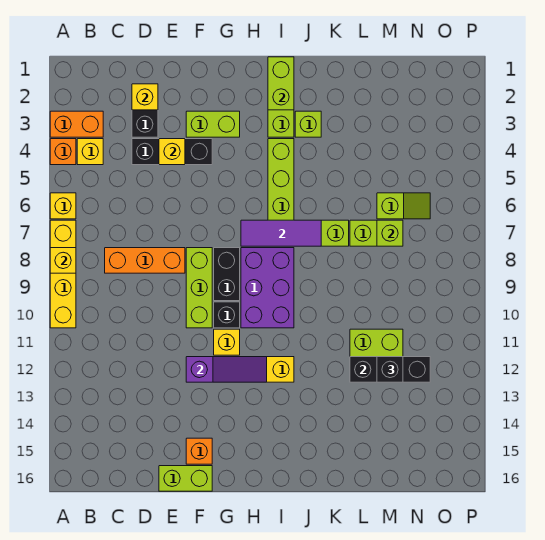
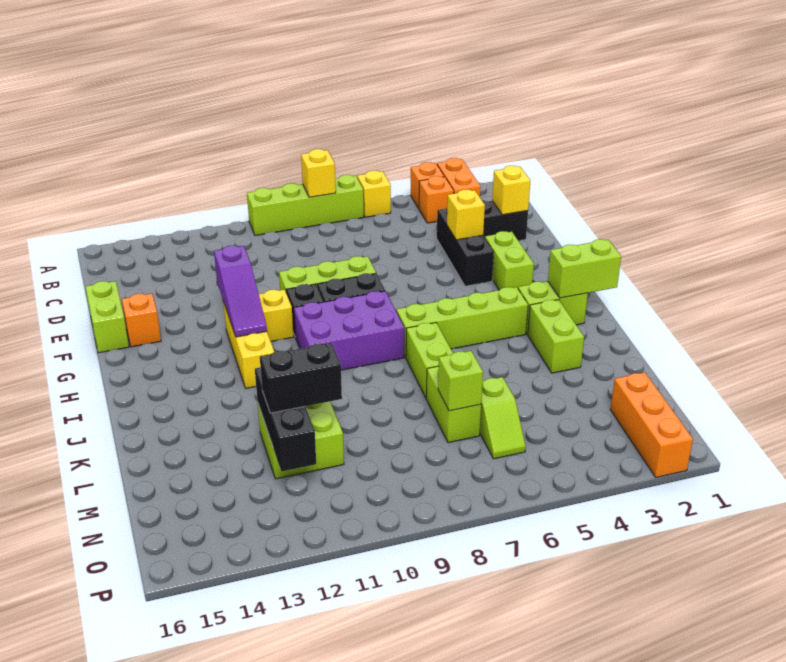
yellow brick A7:A10 level 1 -> lime brick A7:A10 level 1
yellow brick B4 level 1 -> orange brick B4 level 1
orange brick C8:E8 level 1 -> orange brick N2:P2 level 1
purple tile H7:J7 level 2 -> none
lime brick J3 level 1 -> lime brick J3:K3 level 1
black brick M12 level 3 -> black brick M11:M12 level 3

